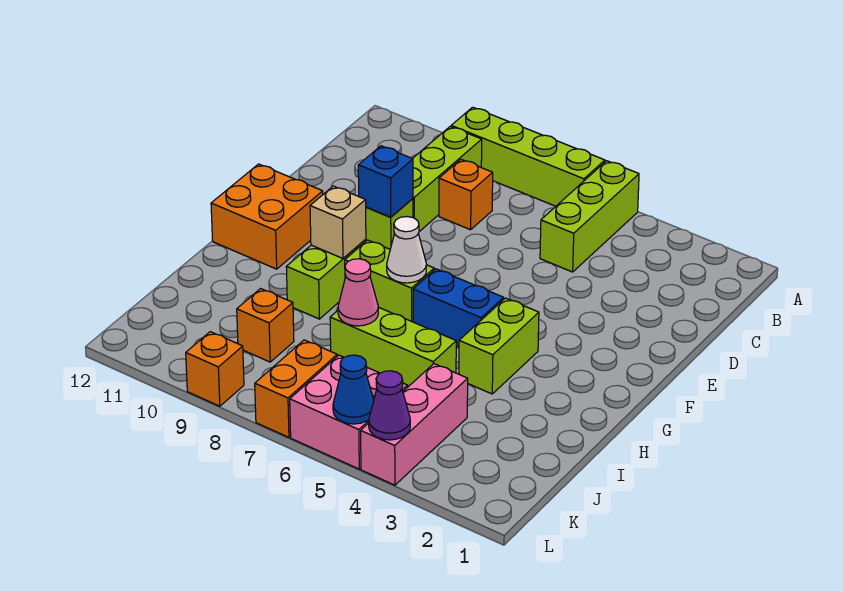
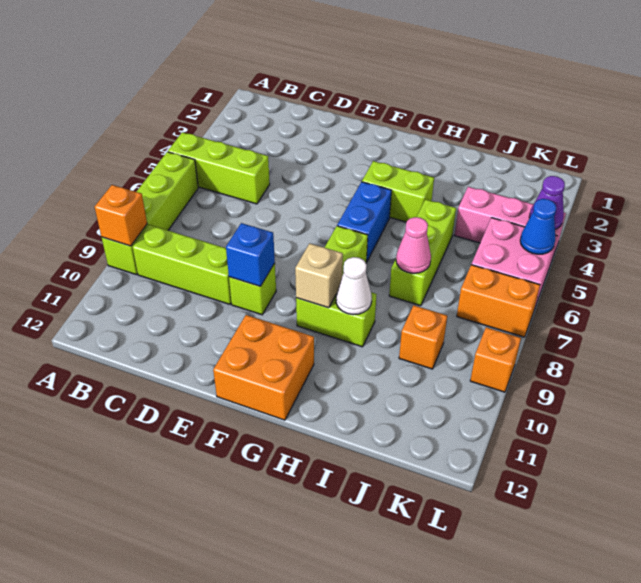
orange brick C8 level 1 -> orange brick A9 level 2
white cone G7 level 2 -> white cone H9 level 2

